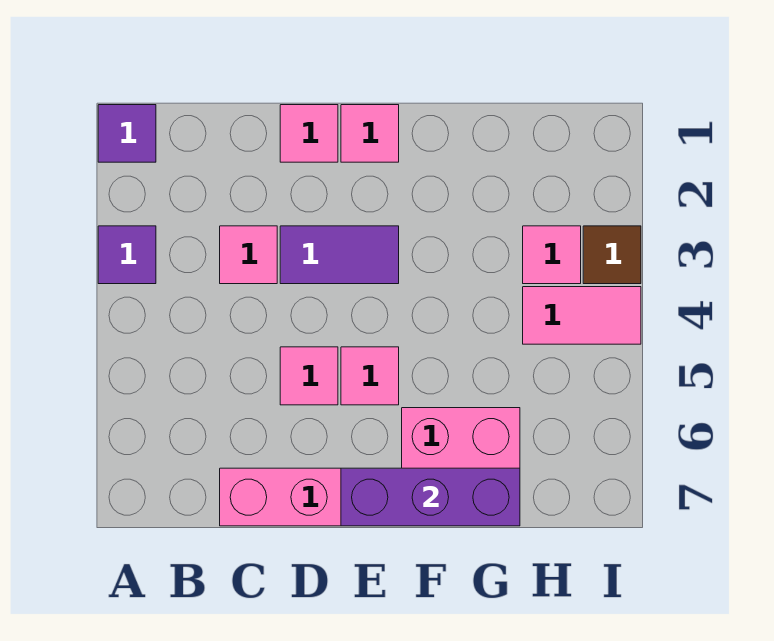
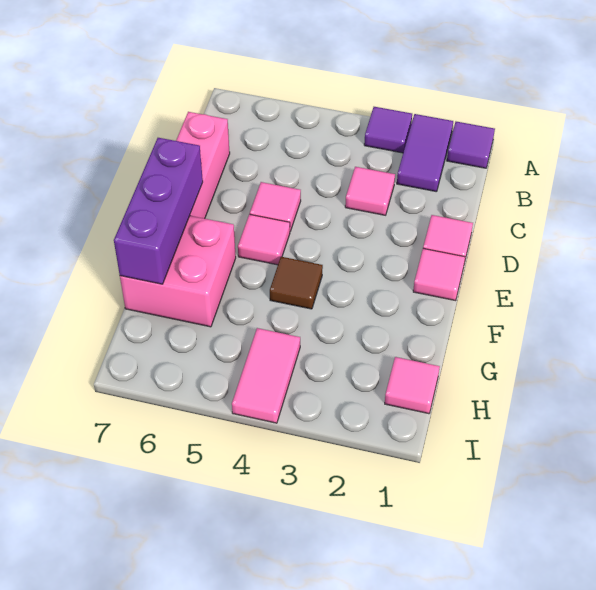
purple tile D3:E3 level 1 -> purple tile A2:B2 level 1
pink tile H3 level 1 -> pink tile H1 level 1
brown tile I3 level 1 -> brown tile F4 level 1

